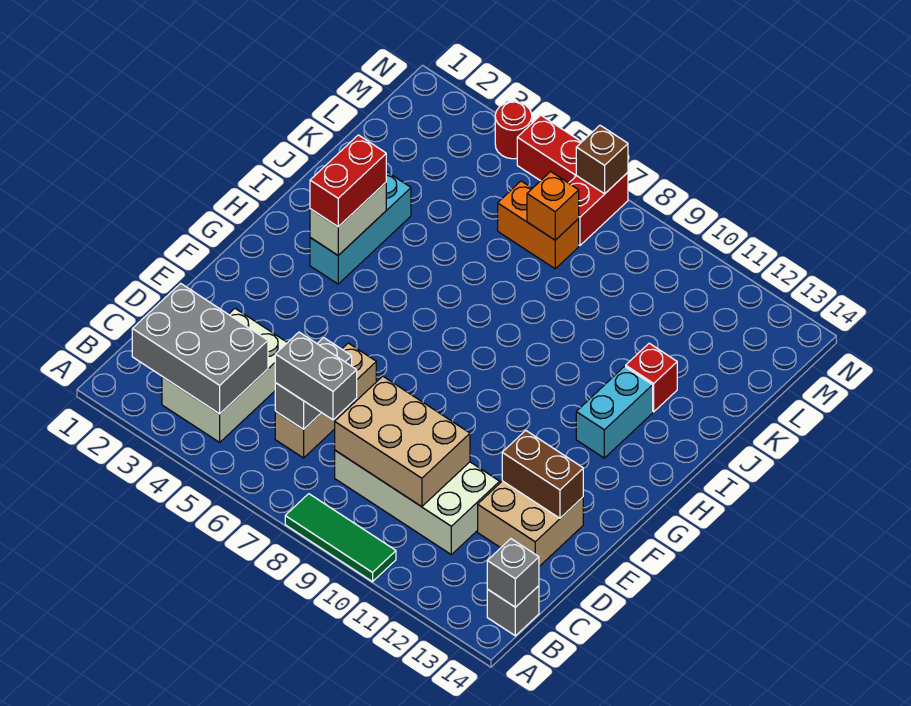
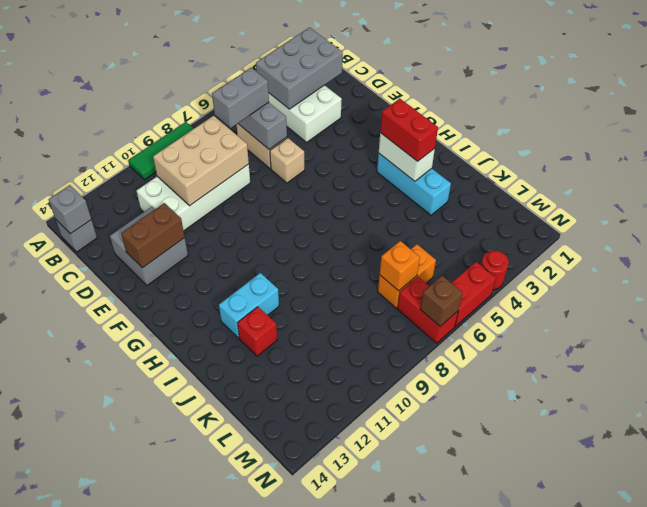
tan brick D12:E13 level 1 -> grey brick D12:E13 level 1
cyan brick H12:I12 level 1 -> cyan brick I11:I12 level 1

